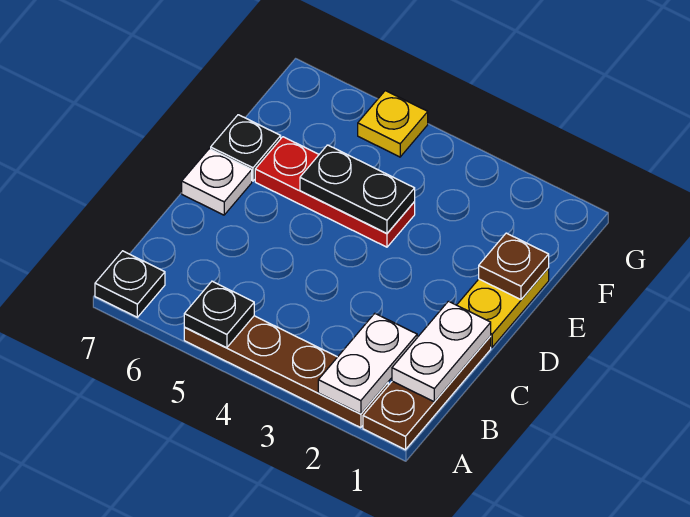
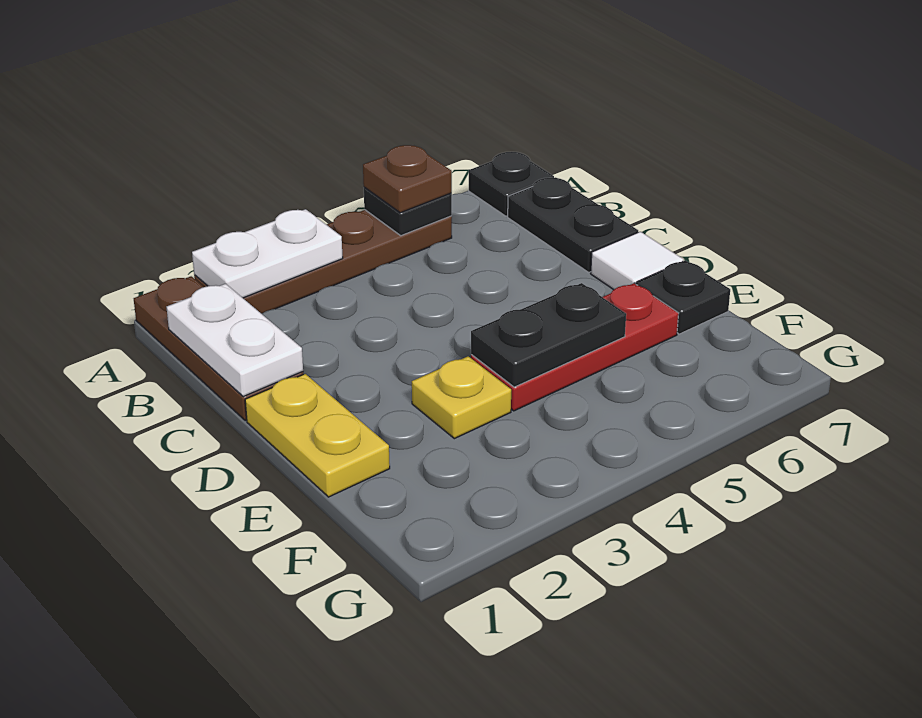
white plate A2:B2 level 2 -> white plate A2:A3 level 2
none -> black plate B7:C7 level 1
white plate D7 level 1 -> white tile D7 level 1
brown plate E1 level 2 -> brown plate A5 level 3
yellow plate G5 level 1 -> yellow plate E3 level 1

